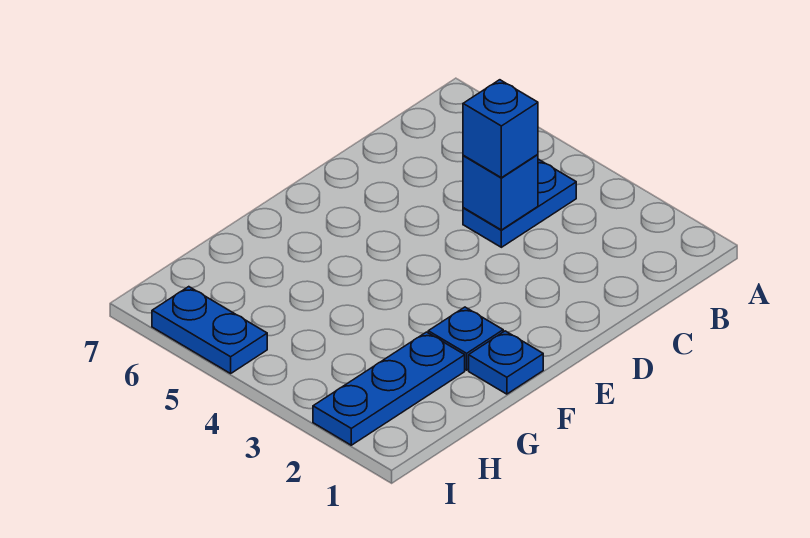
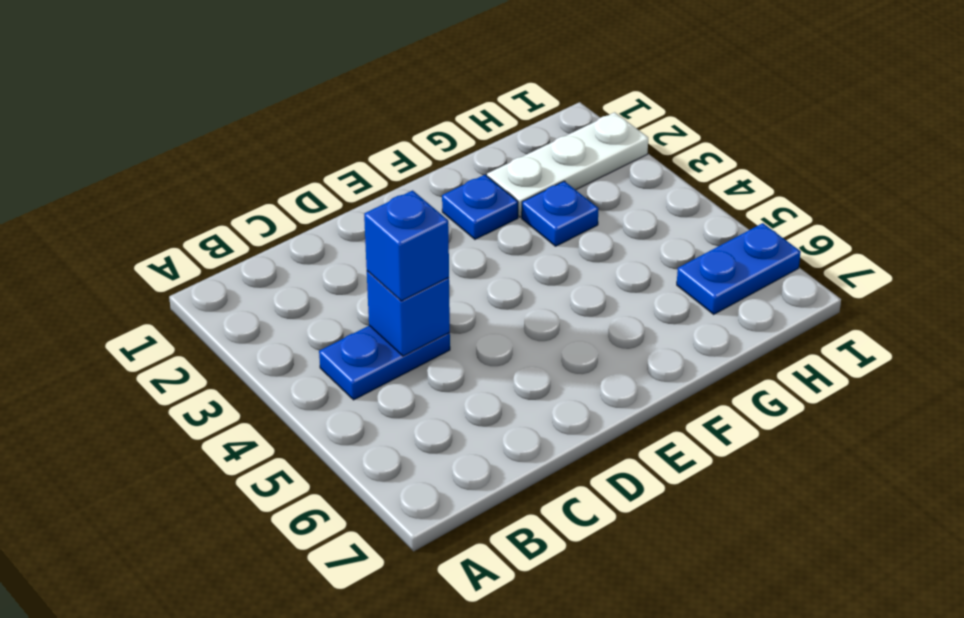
blue plate F1 level 1 -> blue plate G3 level 1
blue plate G2:I2 level 1 -> white plate G2:I2 level 1
blue plate I5:I6 level 1 -> blue plate H6:I6 level 1

